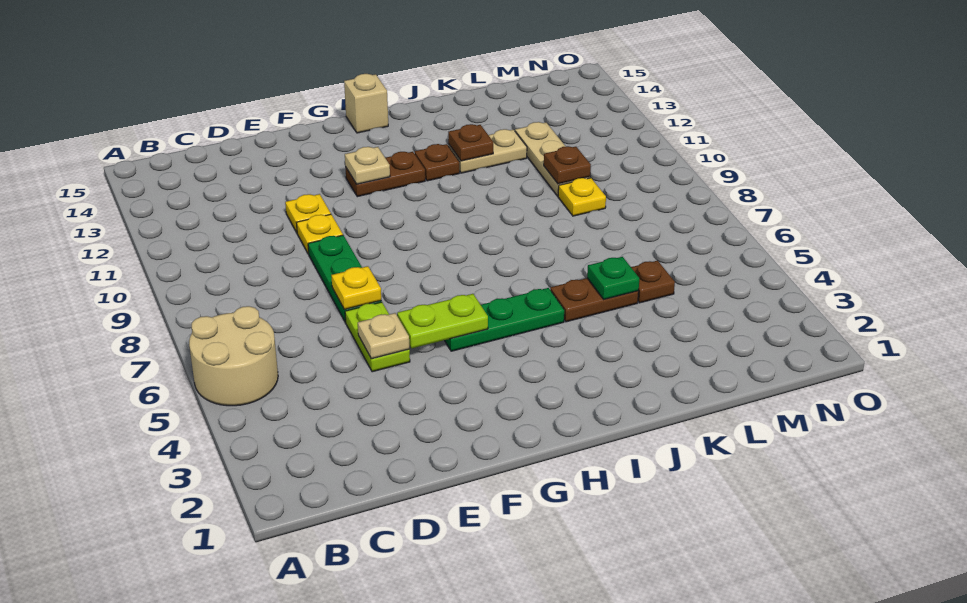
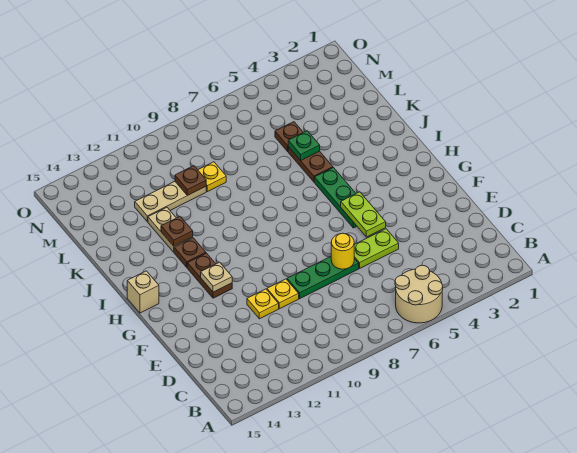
tan plate E5 level 2 -> none
yellow plate E7 level 2 -> yellow round brick E7 level 2

